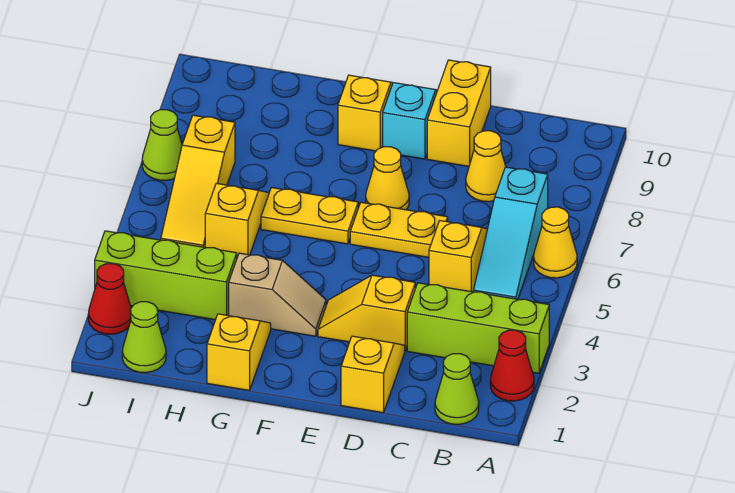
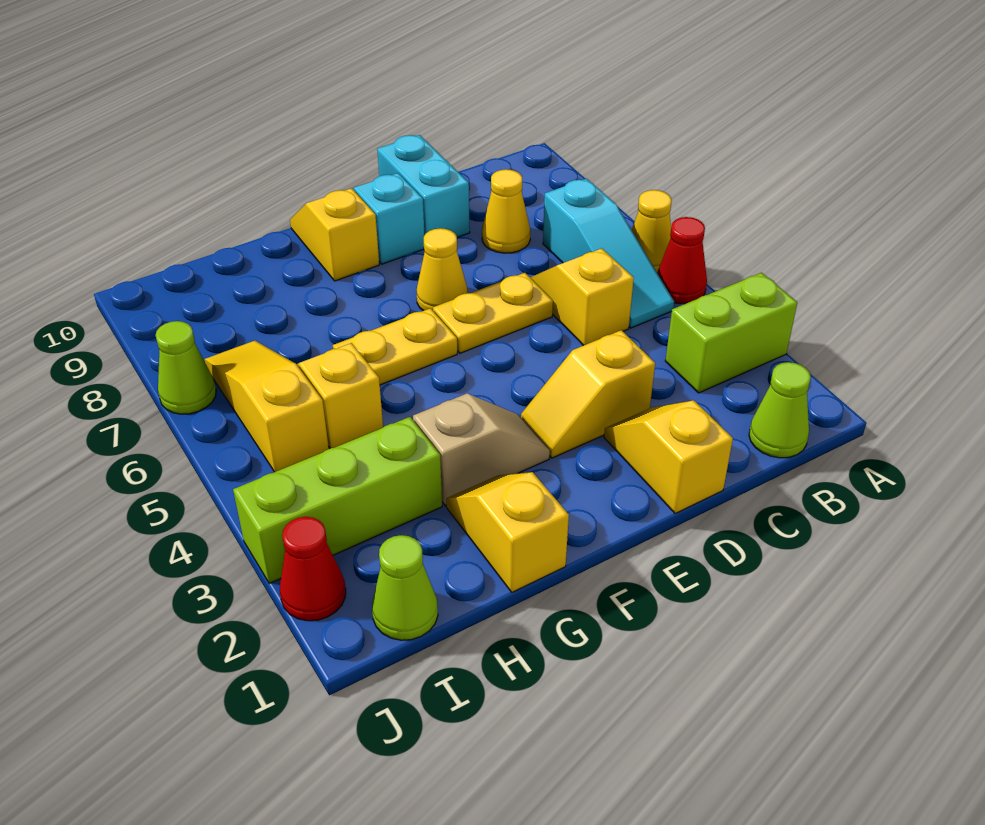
red cone A2 level 1 -> red cone A5 level 1
lime brick A3:C3 level 1 -> lime brick A3:B3 level 1
yellow brick D9:D10 level 1 -> cyan brick D9:D10 level 1
yellow slope I5:I7 level 1 top 7 -> yellow slope I5:I7 level 1 top 5

